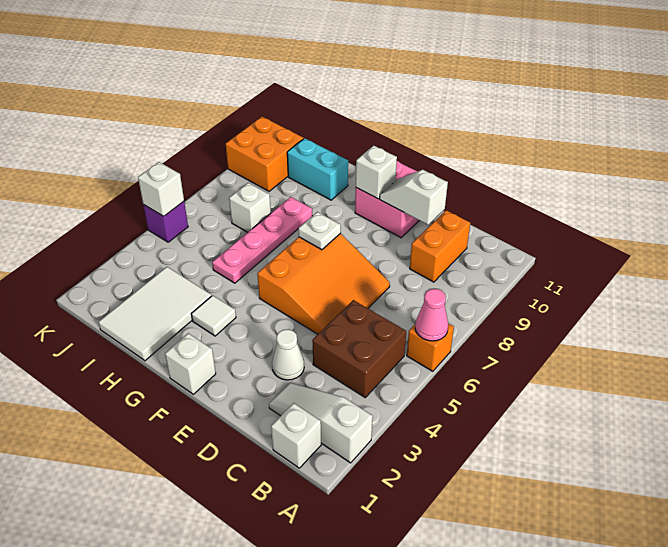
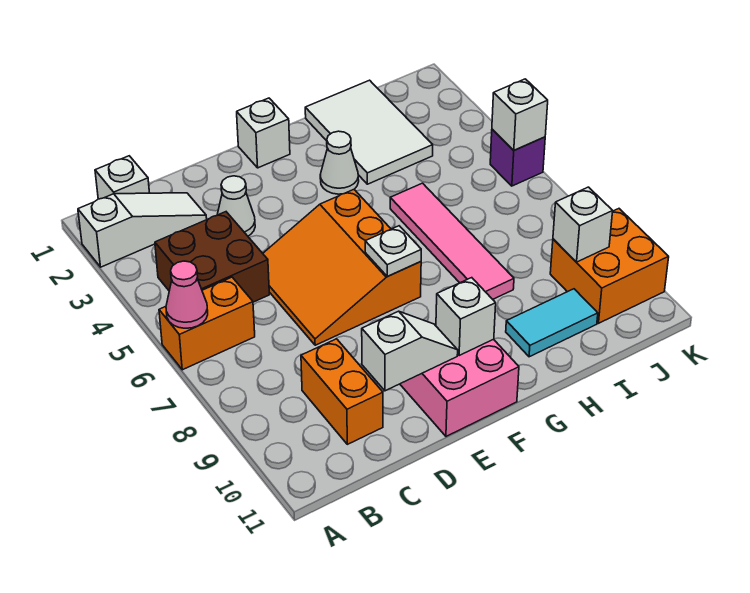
orange brick A6 level 1 -> orange brick A6:B6 level 1
white tile G3 level 1 -> white cone G3 level 1
pink plate H5:H8 level 1 -> pink tile H5:H8 level 1
cyan brick H10:I10 level 1 -> cyan tile H10:I10 level 1
white brick I7 level 1 -> white brick J9 level 2

